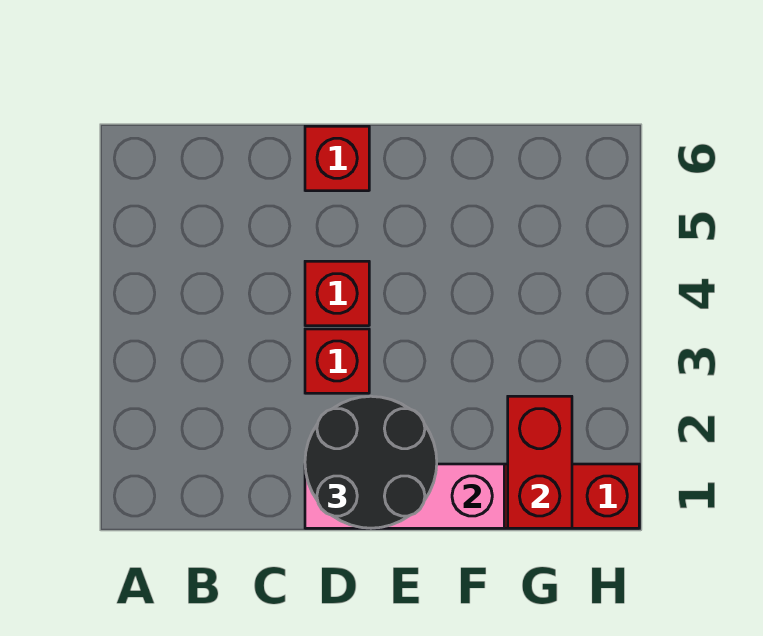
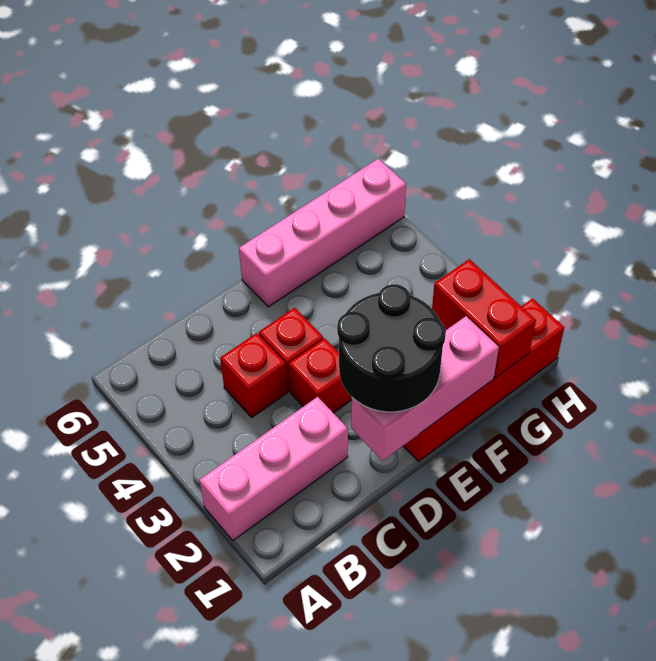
none -> pink brick A2:C2 level 1
red brick D6 level 1 -> red brick C4 level 1
none -> pink brick E6:H6 level 1

